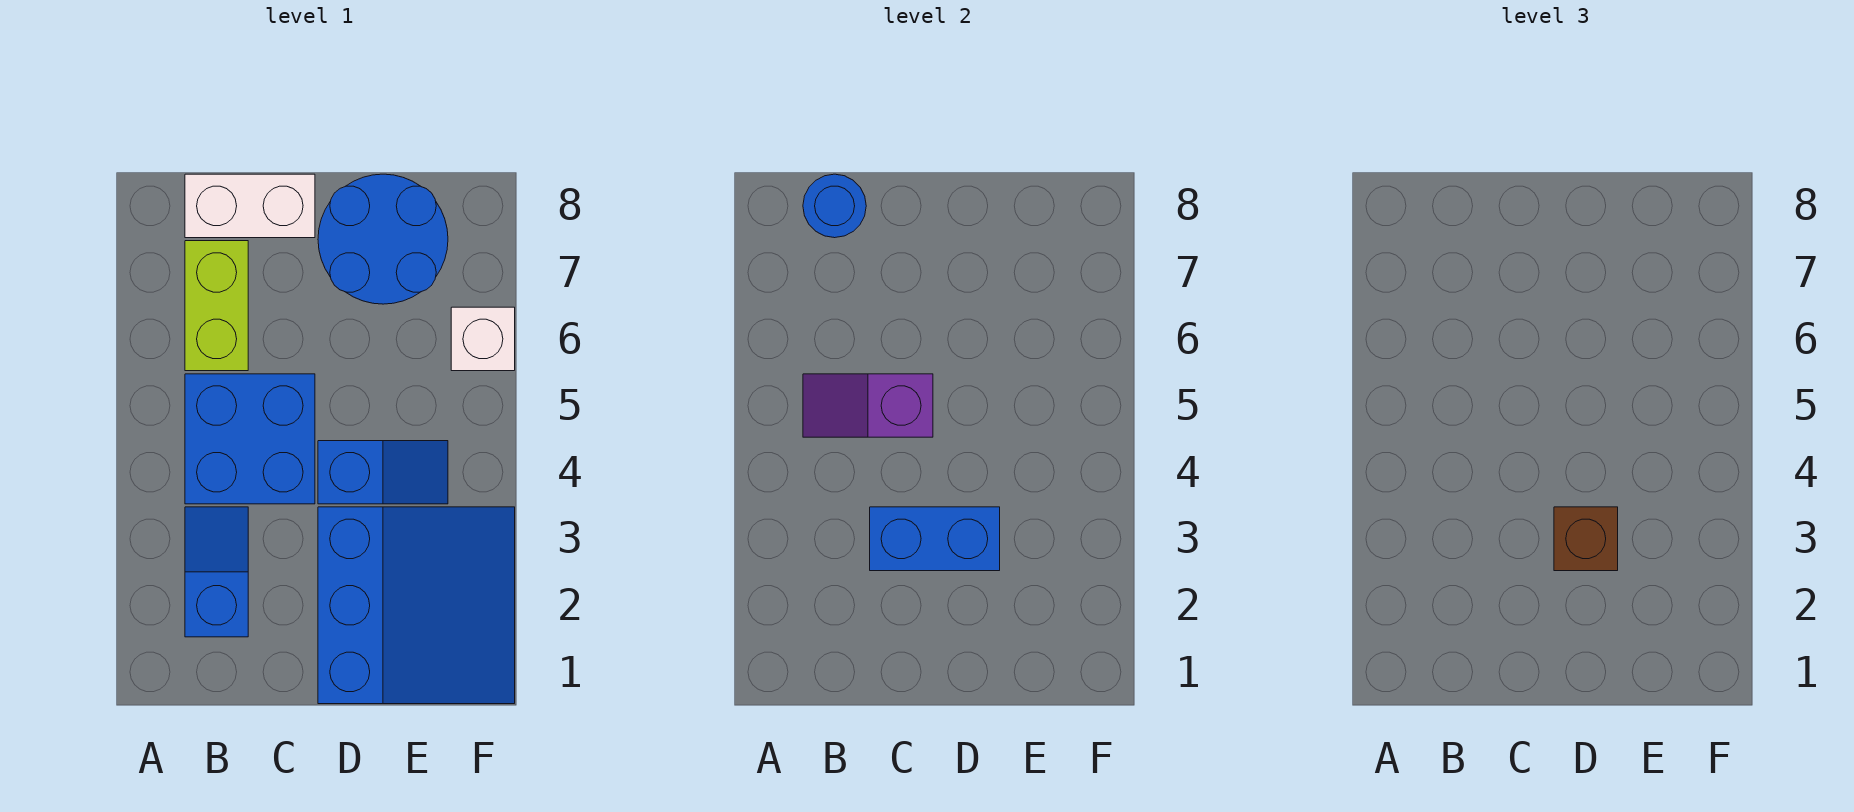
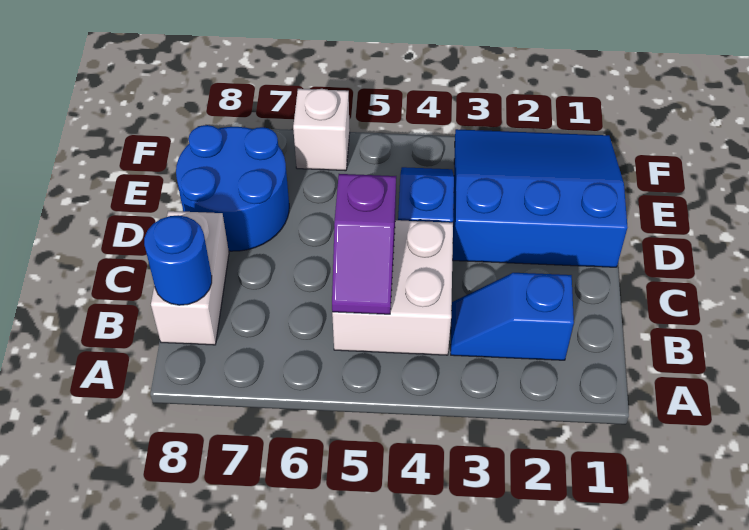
blue brick B4:C5 level 1 -> white brick B4:C5 level 1
lime brick B6:B7 level 1 -> none
blue brick C3:D3 level 2 -> none
brown brick D3 level 3 -> none

